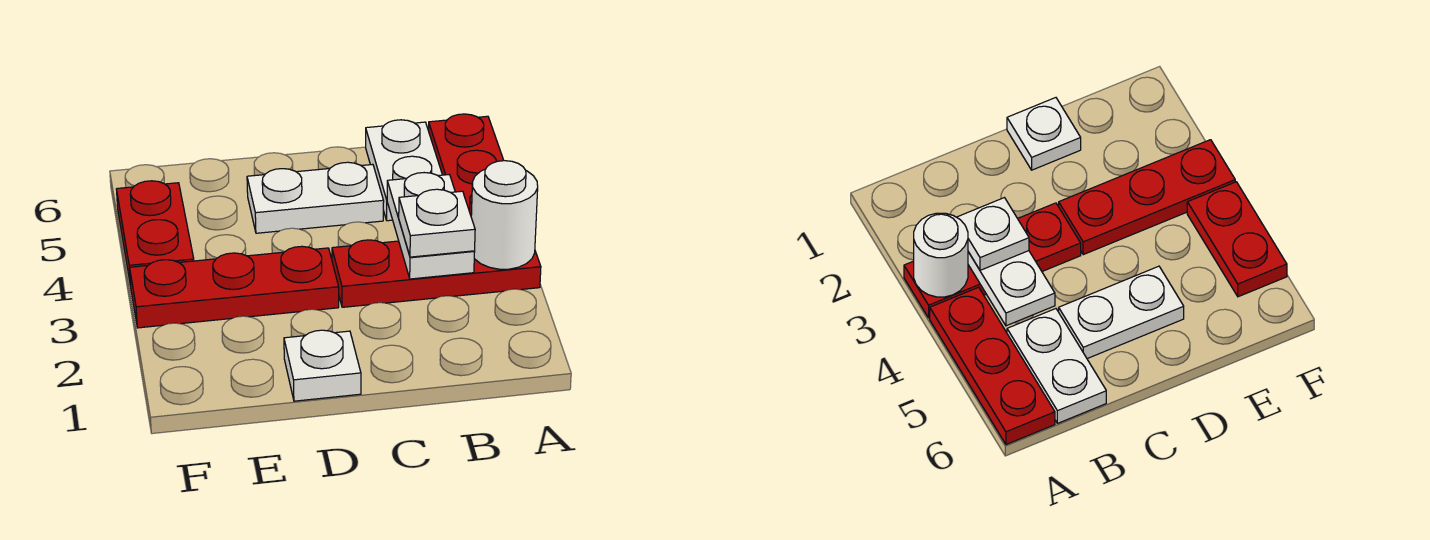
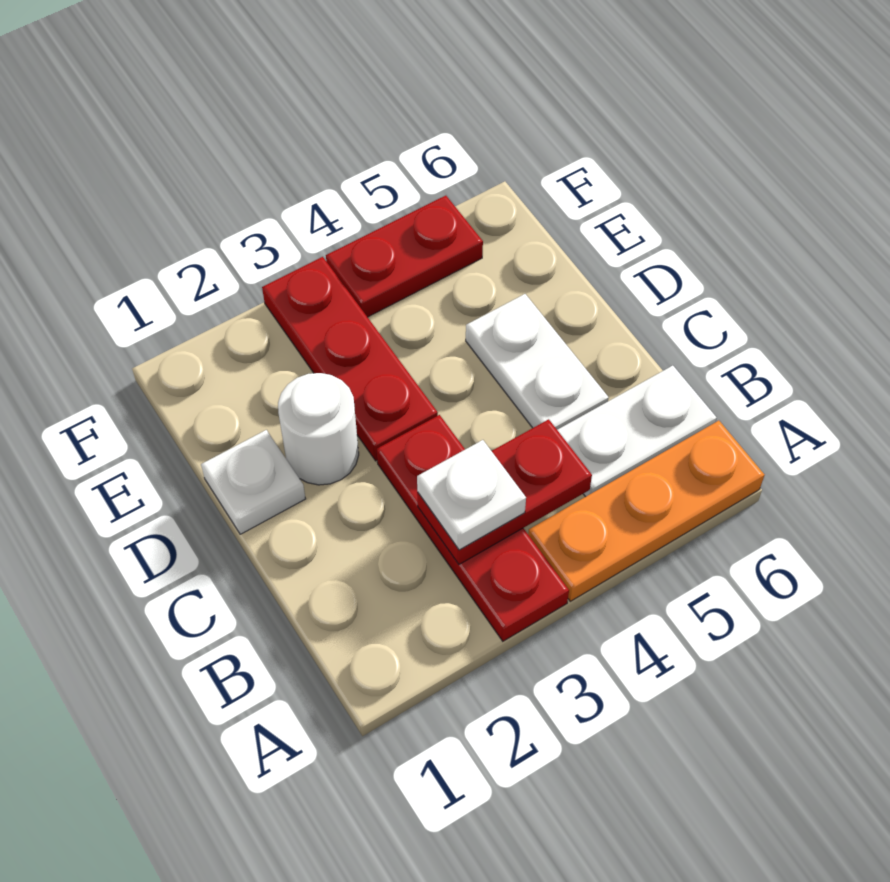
white round brick A3 level 2 -> white round brick D2 level 1
red plate A4:A6 level 1 -> orange plate A4:A6 level 1
white plate B3:B4 level 2 -> red plate B3:B4 level 2

